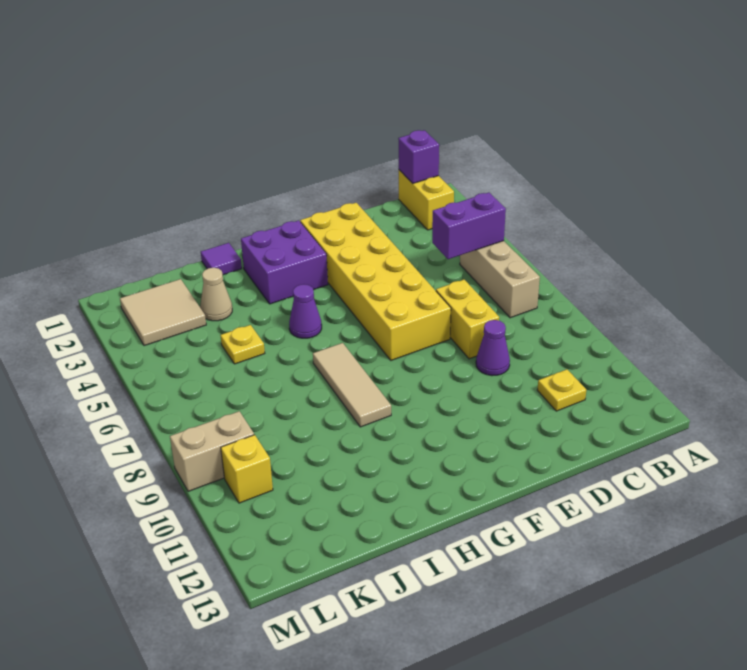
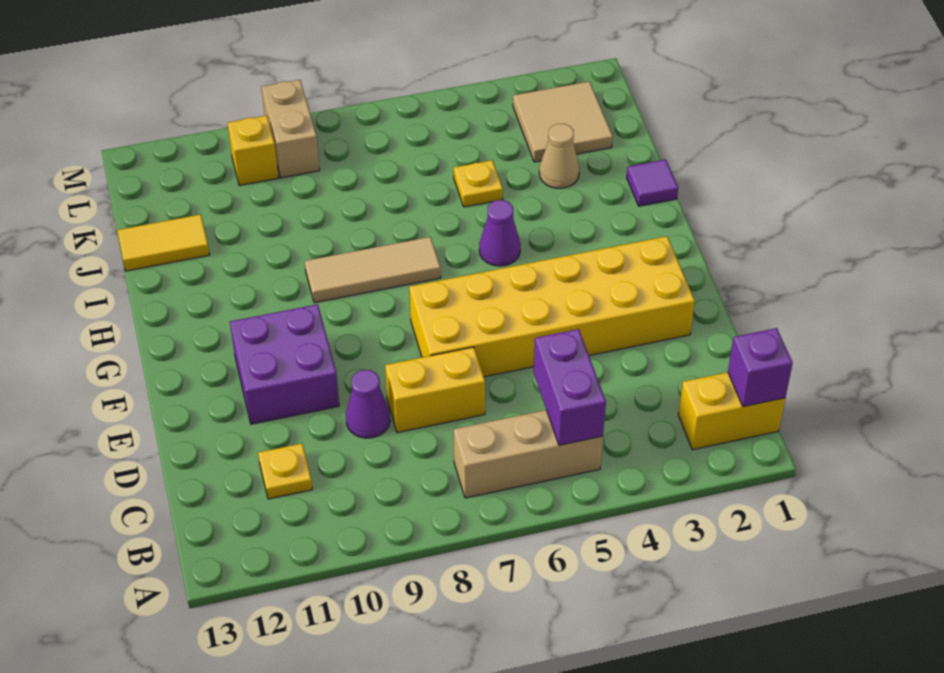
purple brick G2:H3 level 1 -> purple brick E10:F11 level 1
none -> yellow tile J12:J13 level 1

